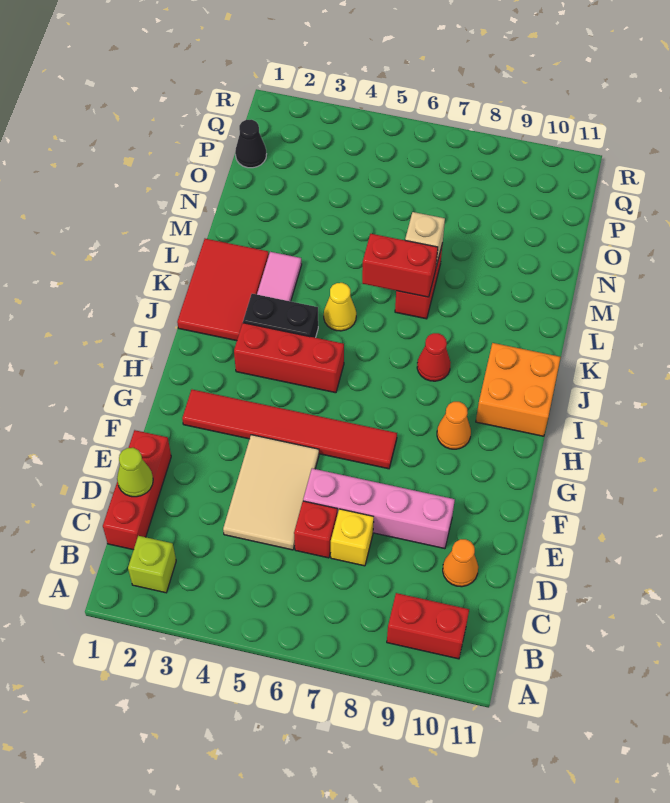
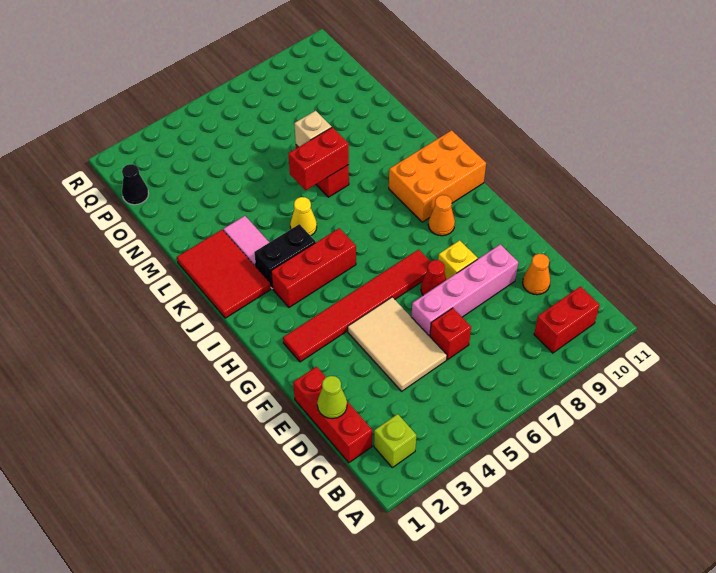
yellow brick D7 level 1 -> yellow brick F8 level 1
orange brick I10:J11 level 1 -> orange brick I9:J11 level 1
red cone J8 level 1 -> red cone F7 level 1

